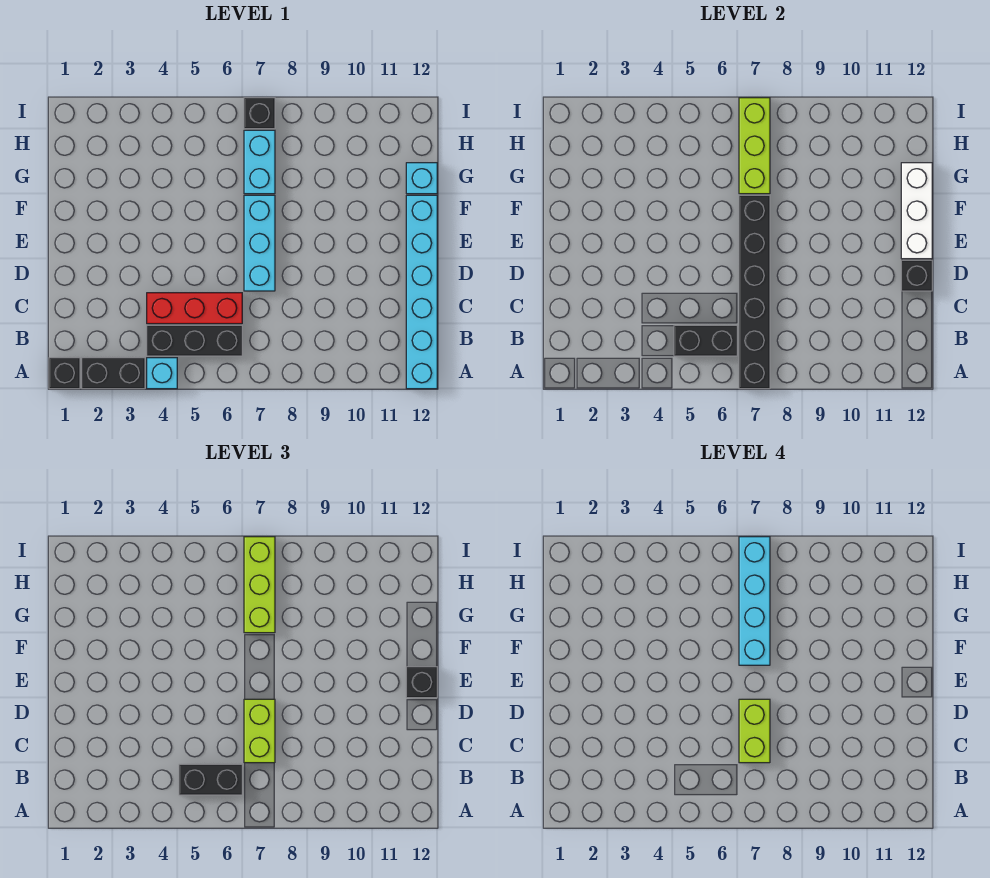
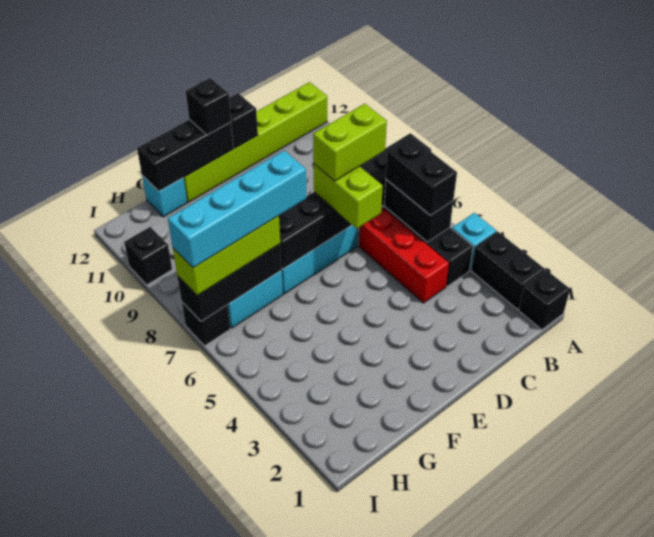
cyan brick A12:F12 level 1 -> lime brick A12:F12 level 1
lime brick C7:D7 level 3 -> lime brick D6:D7 level 3
white brick E12:G12 level 2 -> black brick E12:G12 level 2
lime brick G7:I7 level 2 -> black brick G7:I7 level 2
none -> black brick I10 level 1

